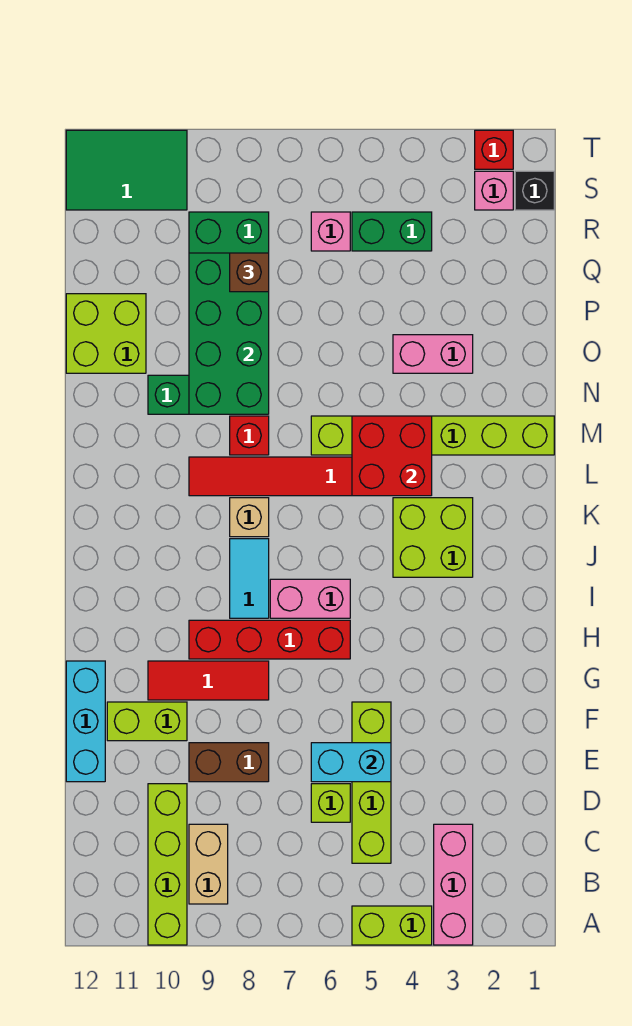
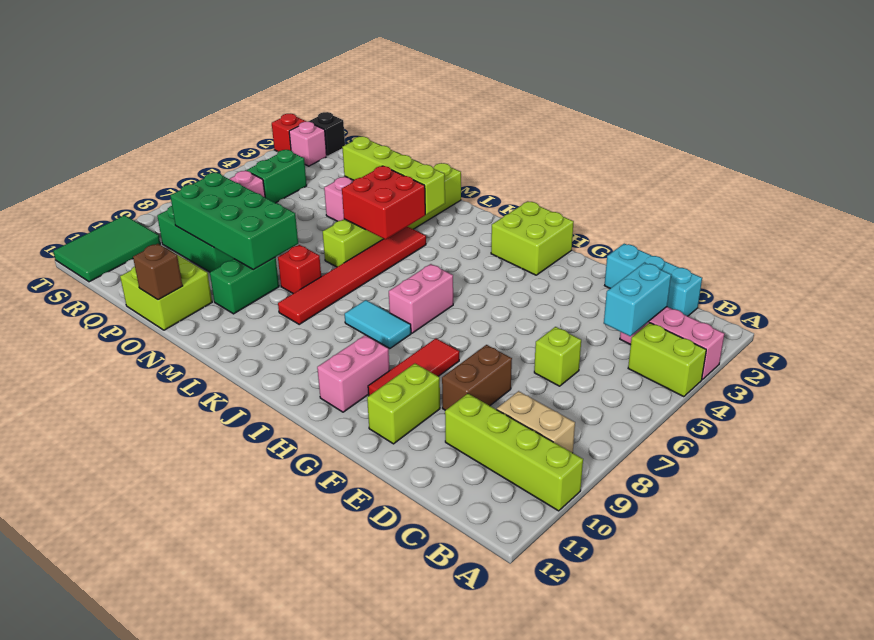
lime brick A4:A5 level 1 -> lime brick A4:B4 level 1
lime brick C5:F5 level 1 -> lime brick L3:O3 level 2
cyan brick E5:E6 level 2 -> cyan brick C3:C4 level 2
cyan brick E12:G12 level 1 -> cyan brick C1:E1 level 1
red brick H6:H9 level 1 -> none
none -> pink brick H10:H11 level 1
lime brick J3:K4 level 1 -> lime brick H1:I2 level 1
tan brick K8 level 1 -> none
brown brick Q8 level 3 -> brown brick O12 level 2

